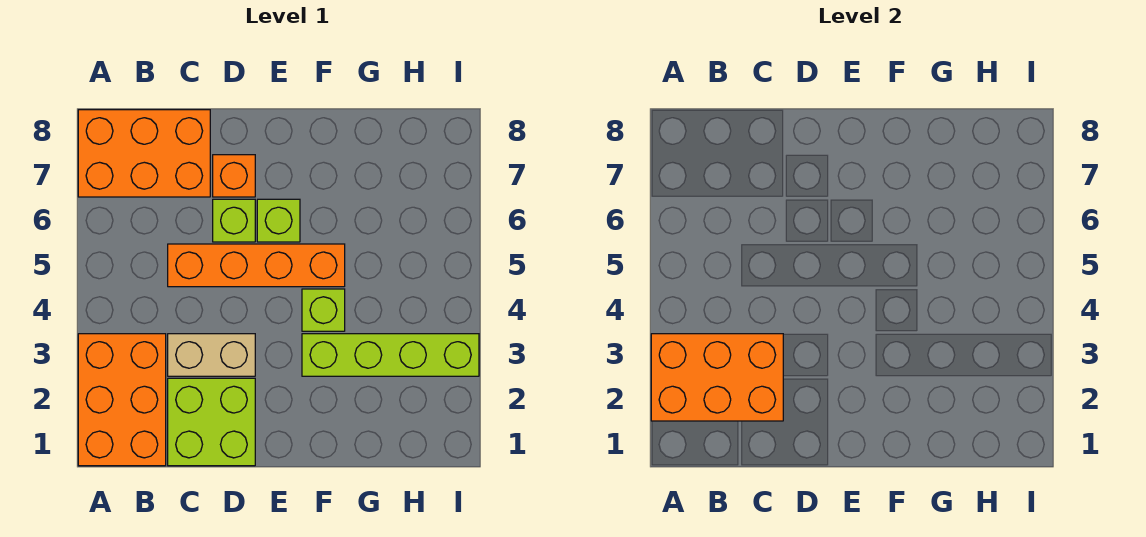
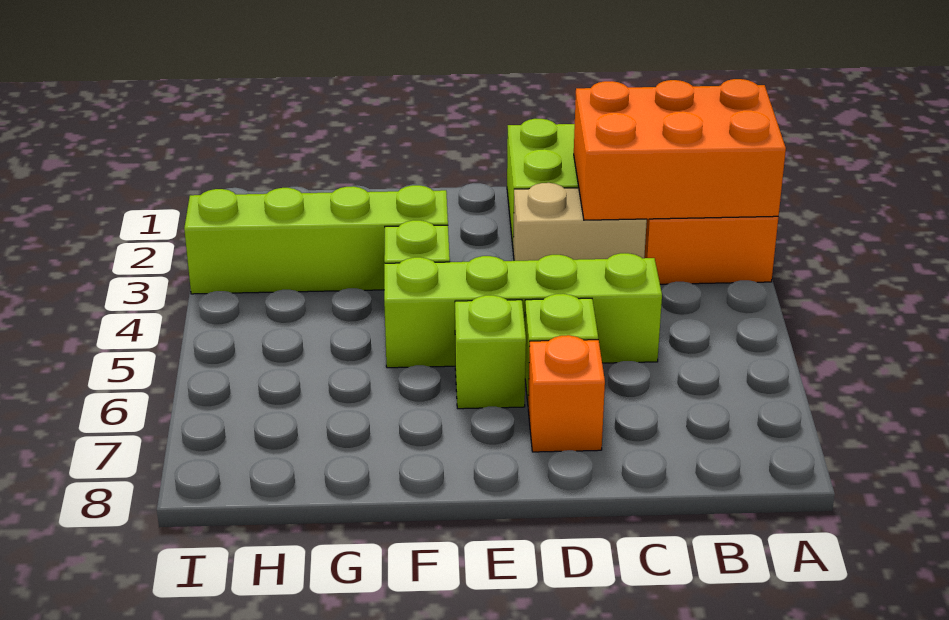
orange brick A7:C8 level 1 -> none
orange brick C5:F5 level 1 -> lime brick C5:F5 level 1

